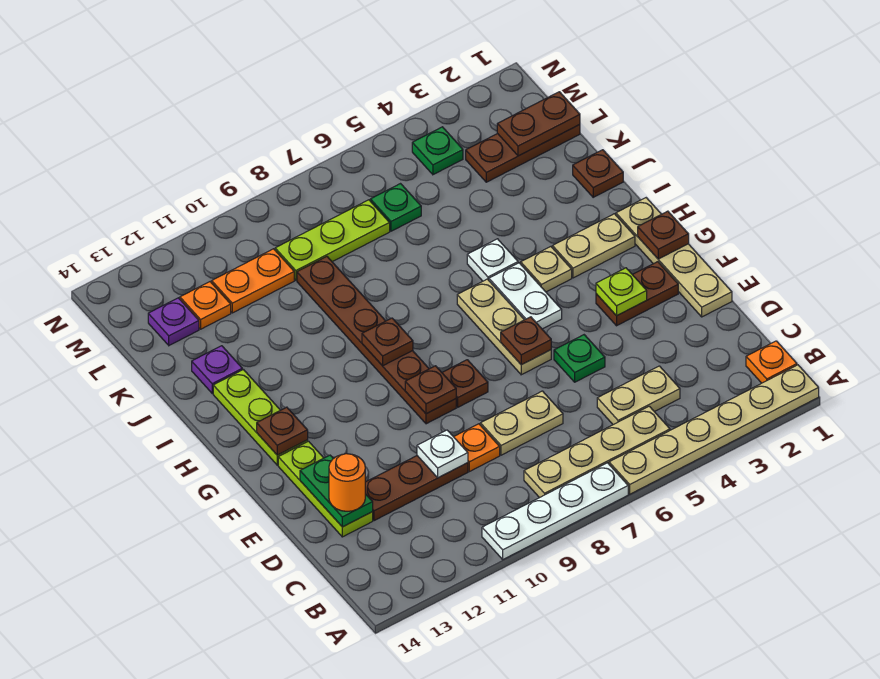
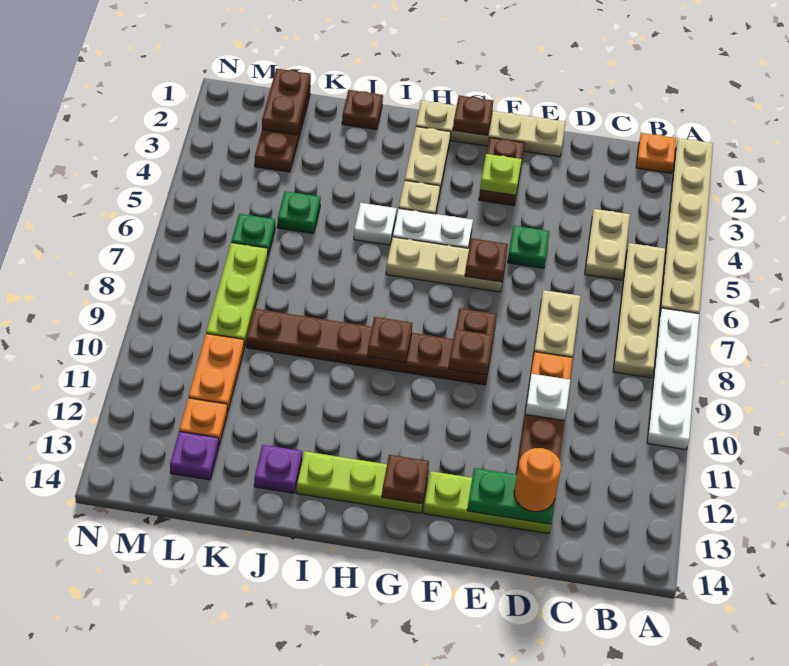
green plate M4 level 1 -> green plate K5 level 1

